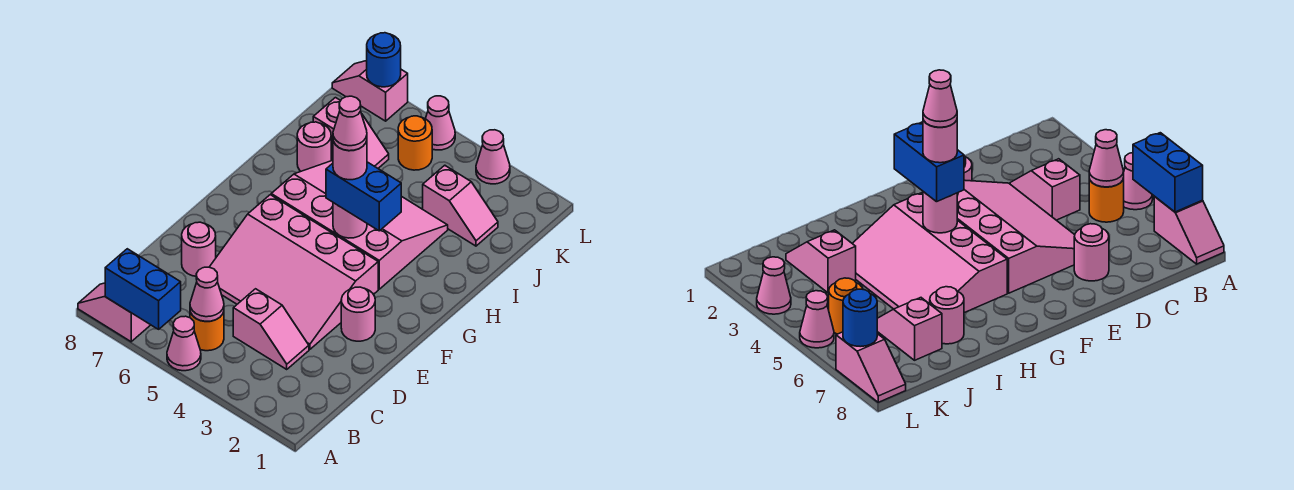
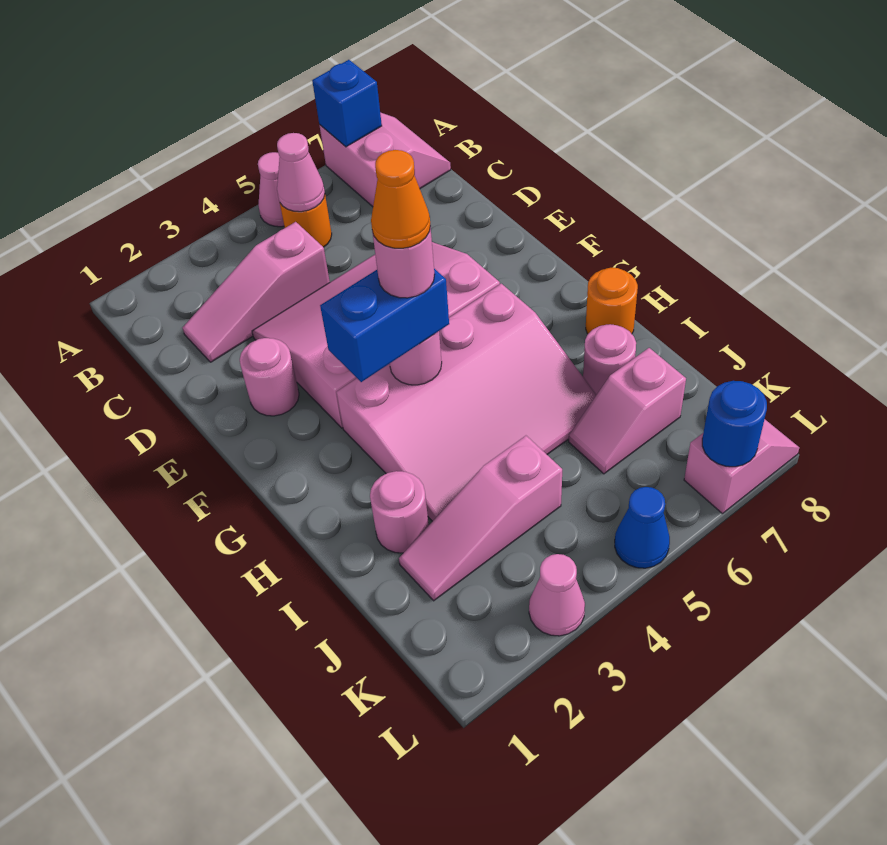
blue brick A6:A7 level 2 -> blue brick A7 level 2
pink slope A7:A8 level 1 top 7 -> pink slope A7:B8 level 1 top 7
pink slope C3:C4 level 1 top 4 -> pink slope C2:C4 level 1 top 4
pink round brick D7 level 1 -> pink round brick I2 level 1
pink cone G4 level 5 -> orange cone G4 level 5
pink slope J2:J3 level 1 top 3 -> pink slope J2:J4 level 1 top 4
orange round brick K5 level 1 -> orange round brick H8 level 1
pink cone L5 level 1 -> blue cone L5 level 1

